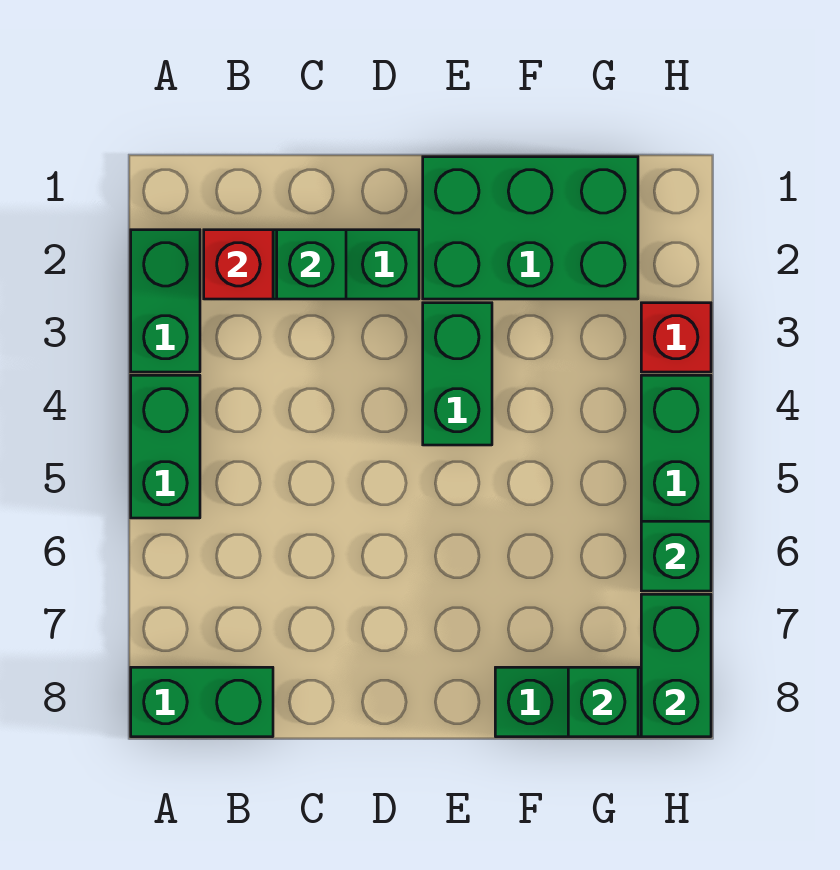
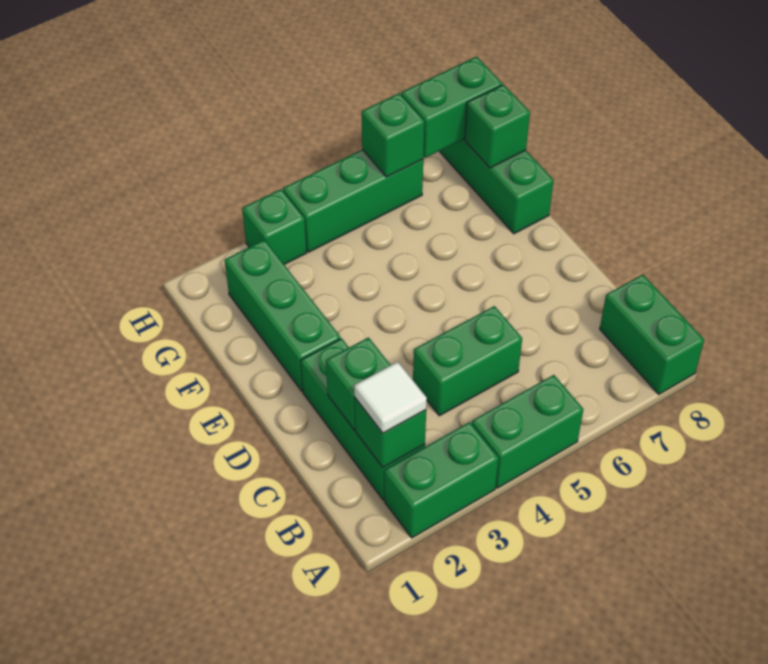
red brick B2 level 2 -> green brick B2 level 2
none -> white tile B2 level 3
green brick E1:G2 level 1 -> green brick E2:G2 level 1
green brick E3:E4 level 1 -> green brick C4:C5 level 1
red brick H3 level 1 -> green brick H3 level 1

